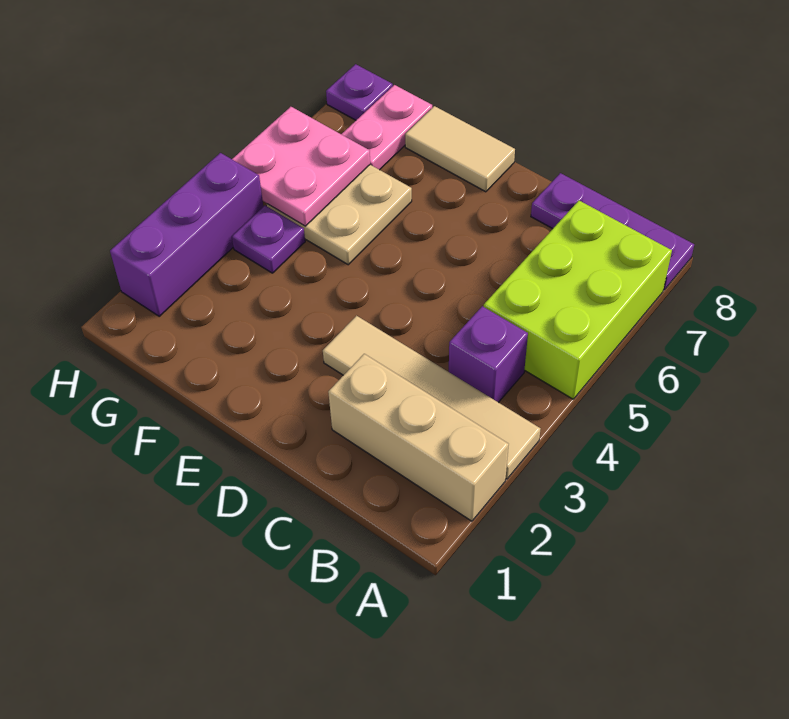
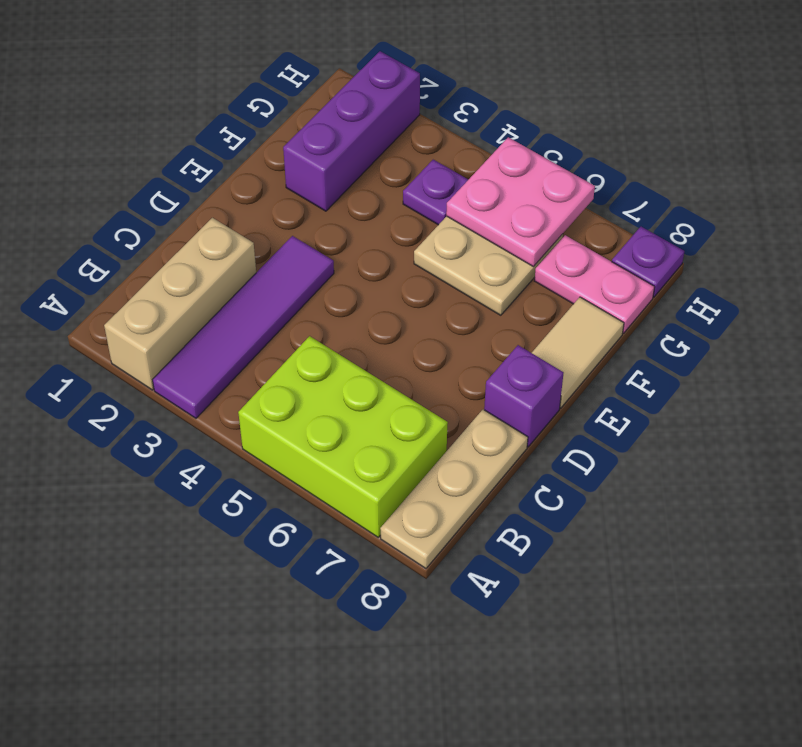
tan tile A3:D3 level 1 -> purple tile A3:D3 level 1
purple plate A8:C8 level 1 -> tan plate A8:C8 level 1
purple brick B4 level 1 -> purple brick D8 level 1
purple brick H2:H4 level 1 -> purple brick F2:H2 level 1

